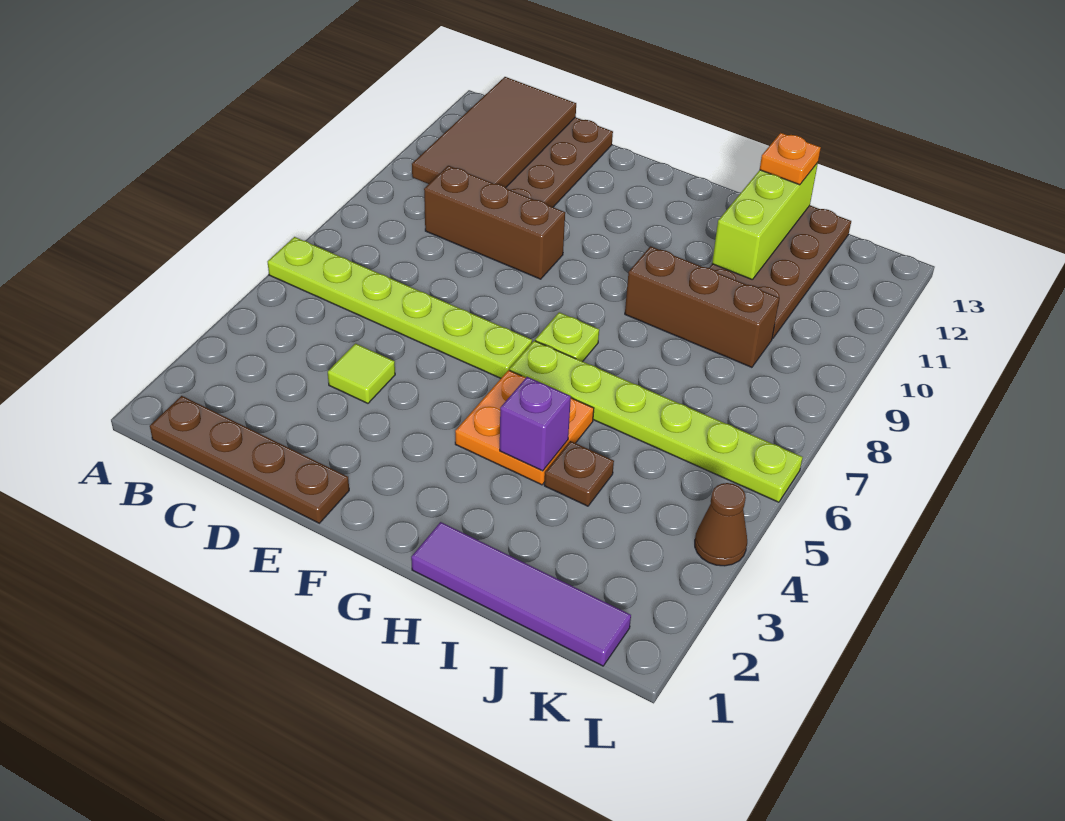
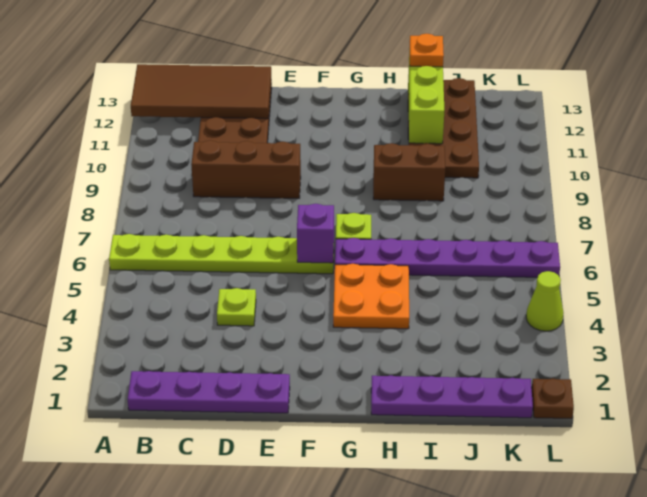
brown plate B1:E1 level 1 -> purple plate B1:E1 level 1
brown tile B10:C13 level 2 -> brown tile A12:D13 level 2
lime tile D4 level 1 -> lime plate D4 level 1
lime plate G6:L6 level 1 -> purple plate G6:L6 level 1
purple tile H1:K1 level 1 -> purple plate H1:K1 level 1
purple brick H4 level 2 -> purple brick F6 level 2
brown brick H9:J9 level 1 -> brown brick H9:I9 level 1
brown plate I4 level 1 -> brown plate L1 level 1
brown cone L4 level 1 -> lime cone L4 level 1

